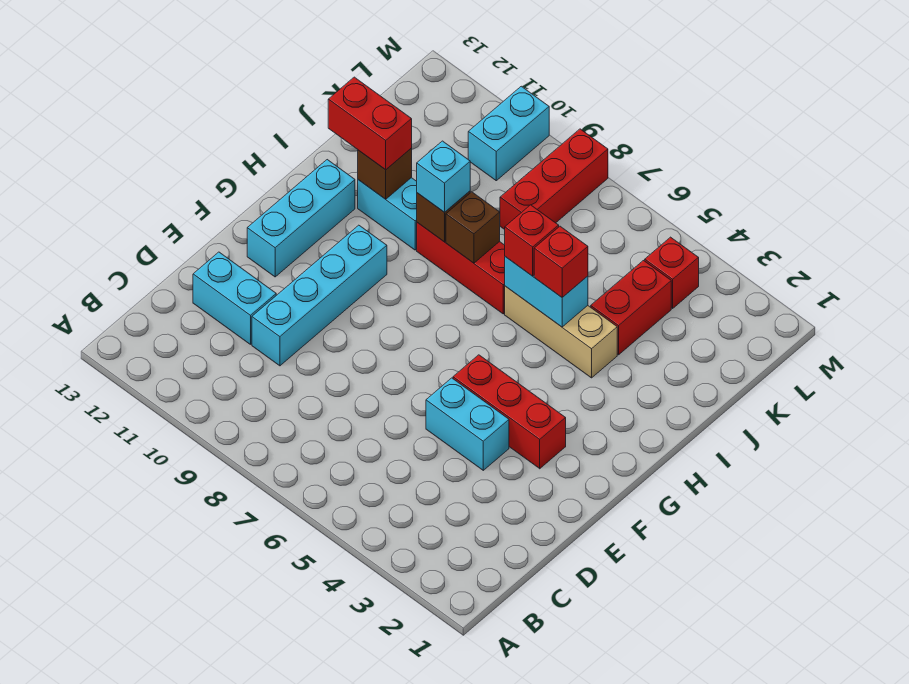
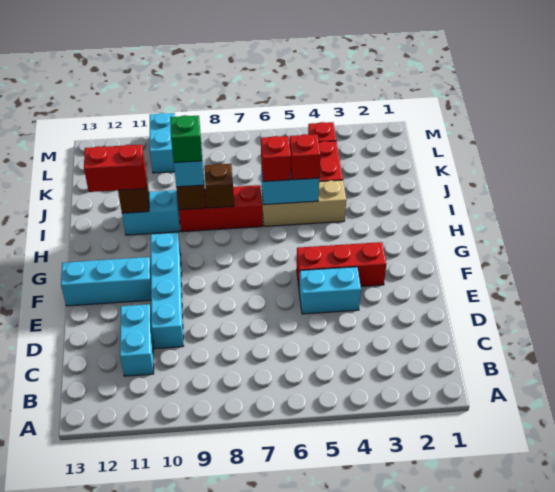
cyan brick D11:D12 level 1 -> cyan brick C11:D11 level 1
cyan brick F12:H12 level 1 -> cyan brick F11:F13 level 1
none -> green brick I9 level 4
red brick K8:M8 level 1 -> none

